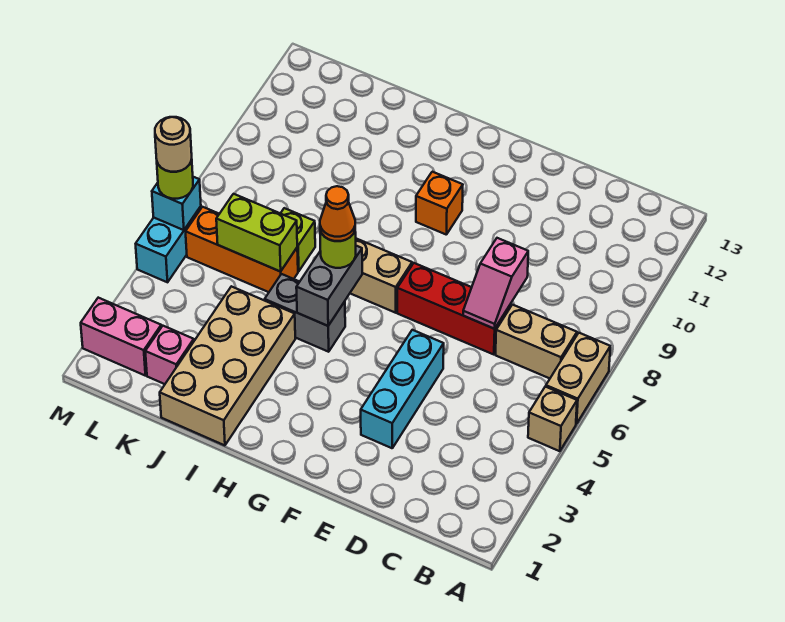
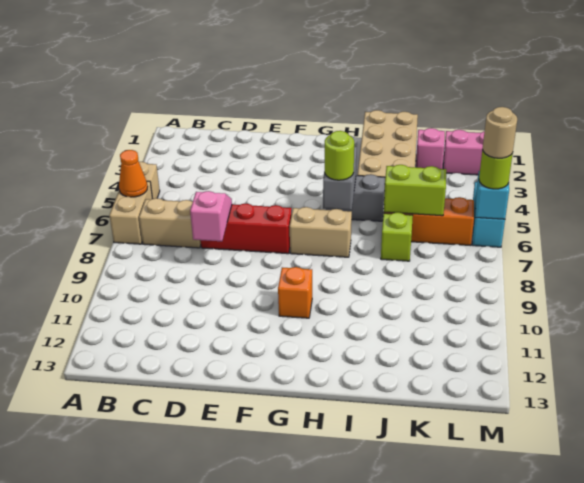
cyan brick E3:E5 level 1 -> none
orange cone H6 level 4 -> orange cone A6 level 2

